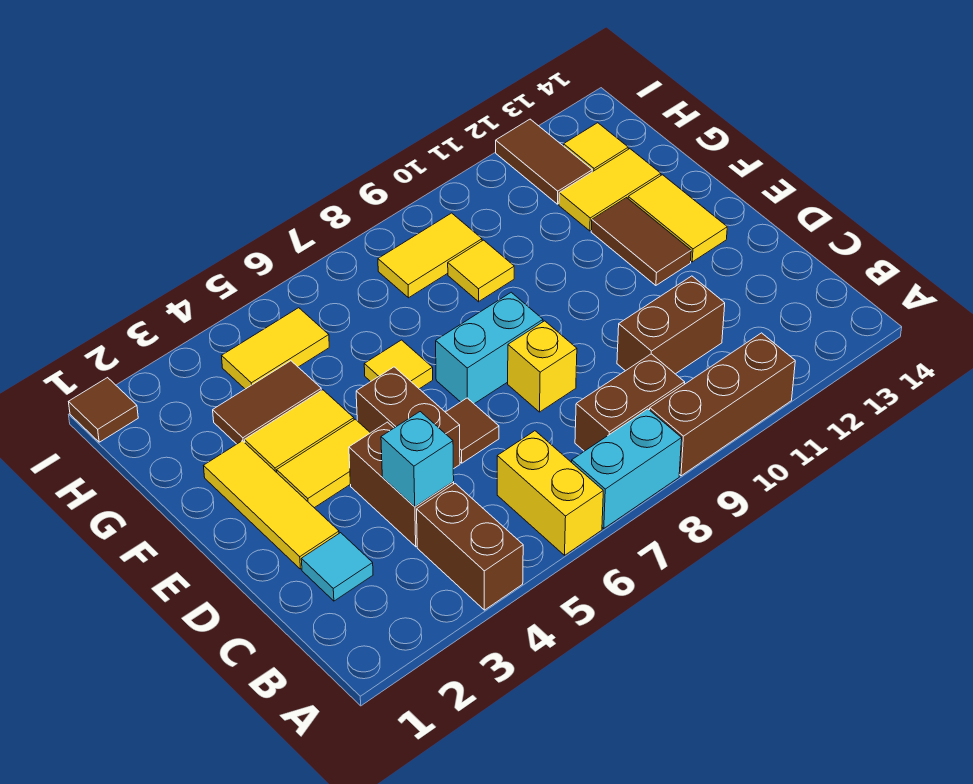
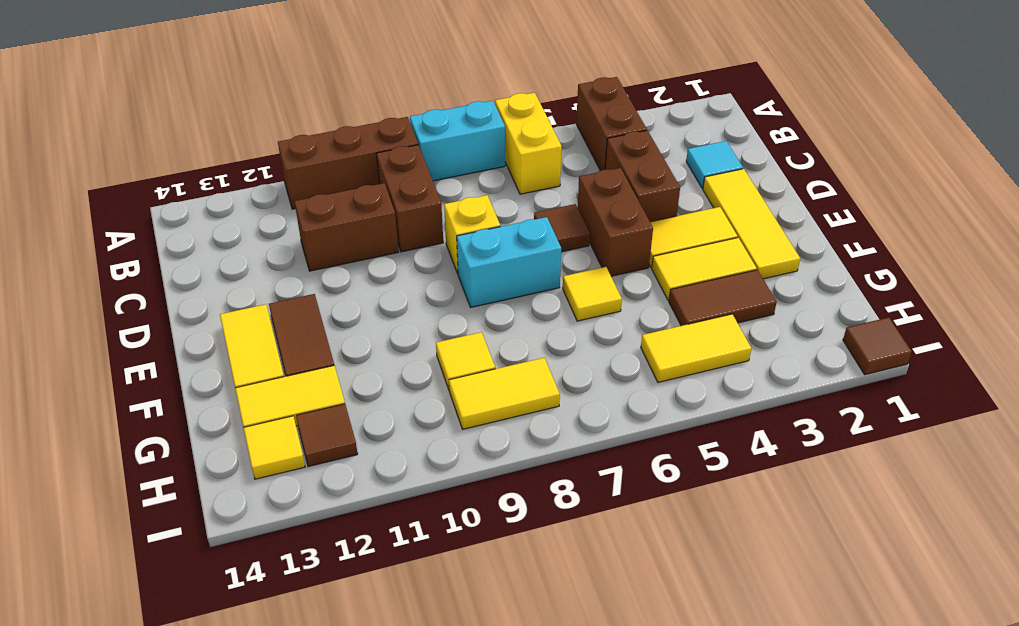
brown brick B8:B9 level 1 -> brown brick B9:C9 level 1
cyan brick C4 level 2 -> none
brown tile H12:I12 level 1 -> brown tile H12 level 1

